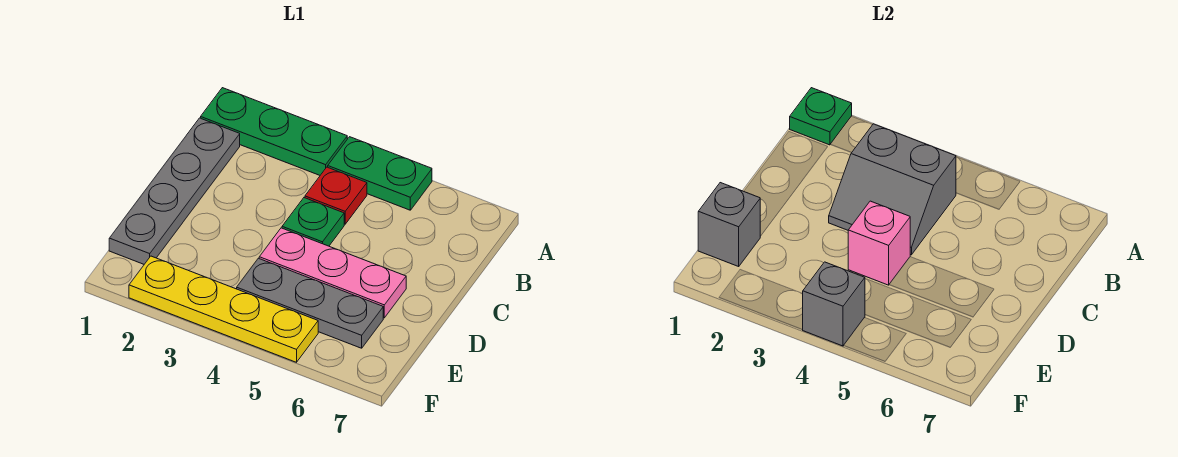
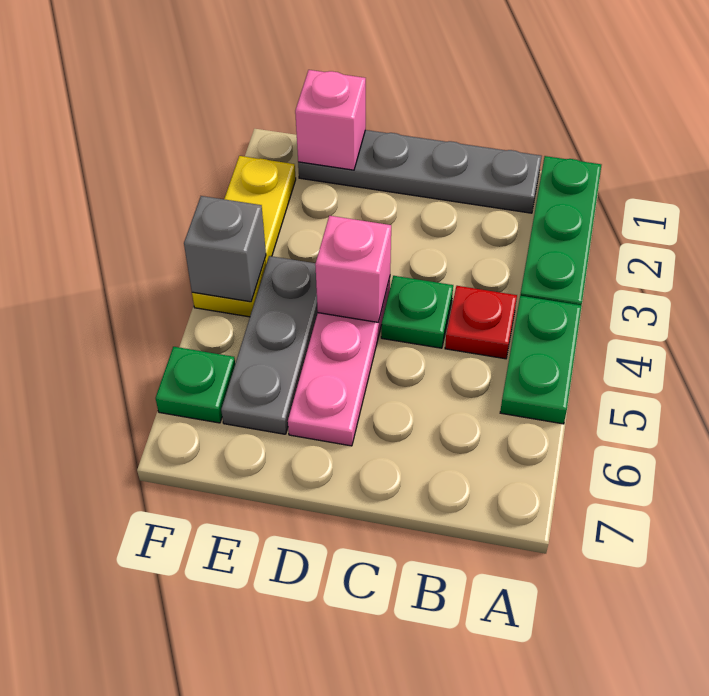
green plate A1 level 2 -> green plate F6 level 1
grey slope B3:C4 level 2 top B -> none
grey brick E1 level 2 -> pink brick E1 level 2
yellow plate F2:F5 level 1 -> yellow plate F2:F4 level 1

